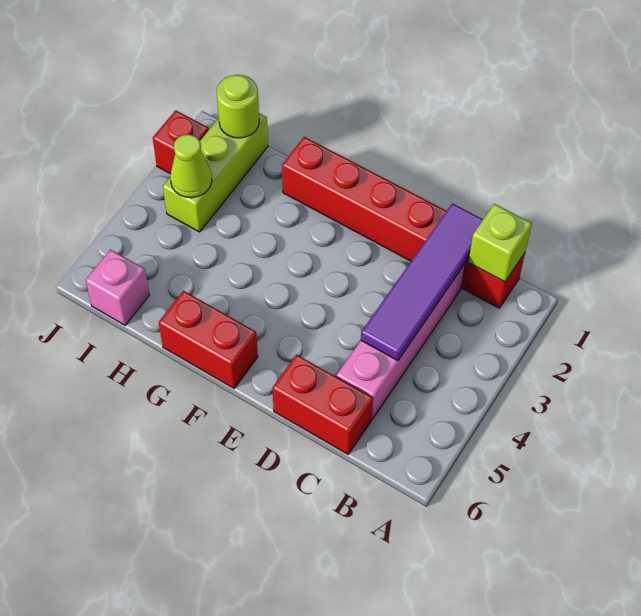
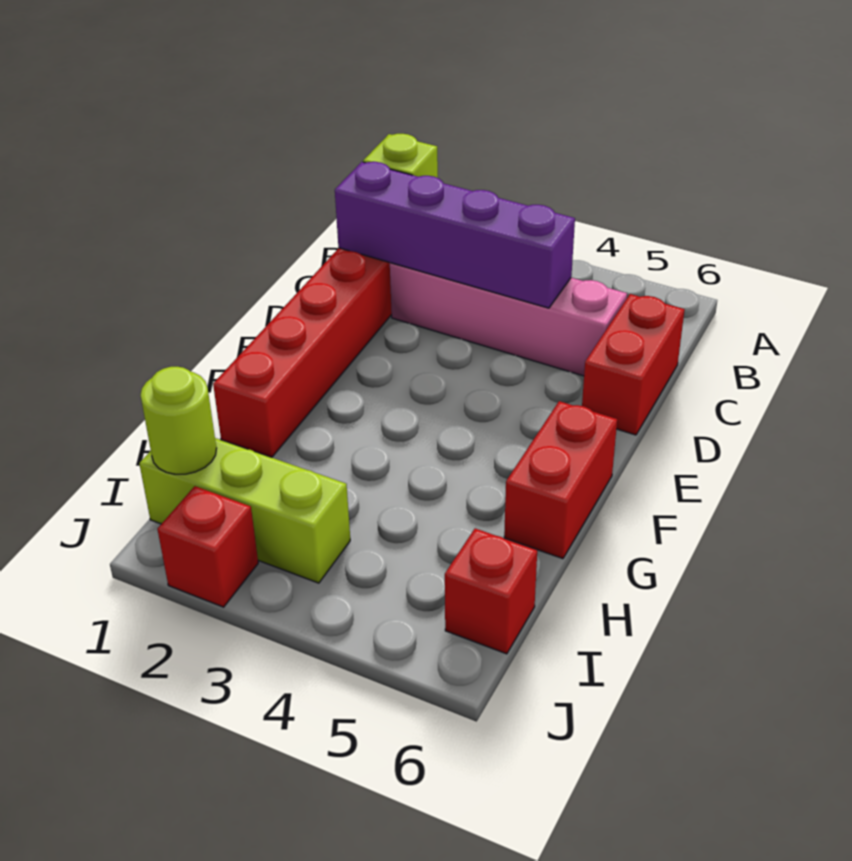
purple tile C1:C4 level 2 -> purple brick C1:C4 level 2
lime cone I3 level 2 -> none
pink brick I6 level 1 -> red brick I6 level 1

